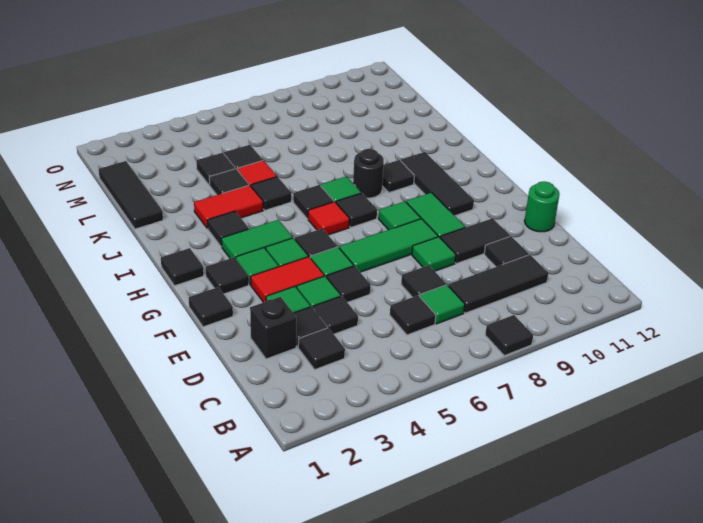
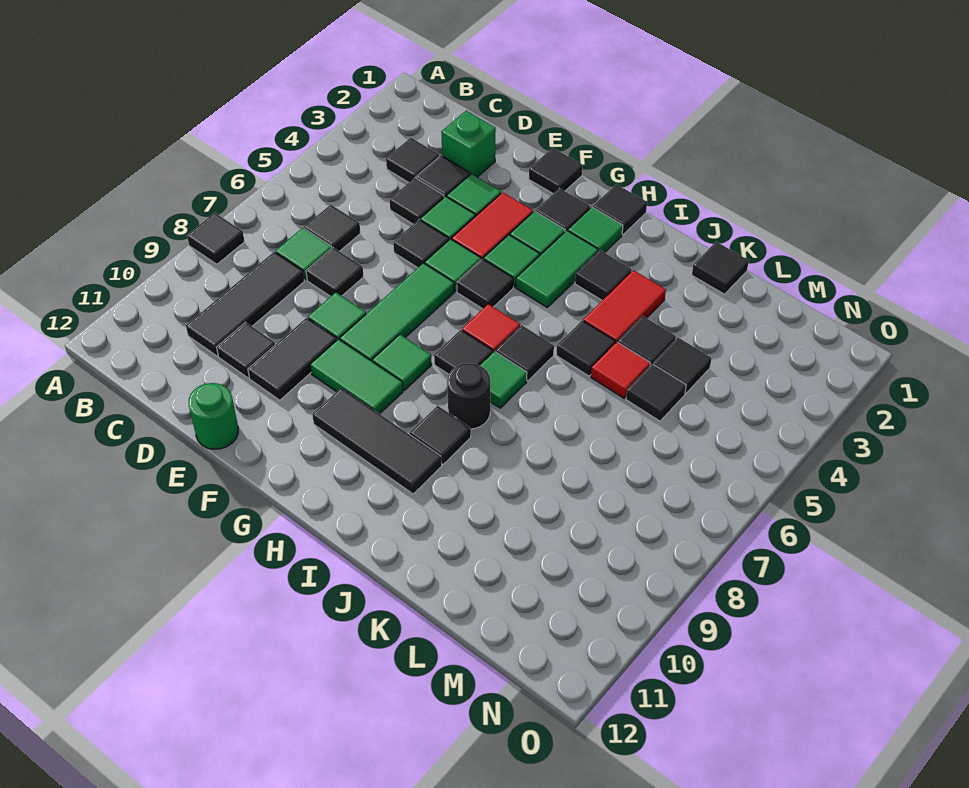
black brick D2 level 1 -> green brick D2 level 1
none -> green tile H2 level 1
black tile K1:M1 level 1 -> black tile K1 level 1

